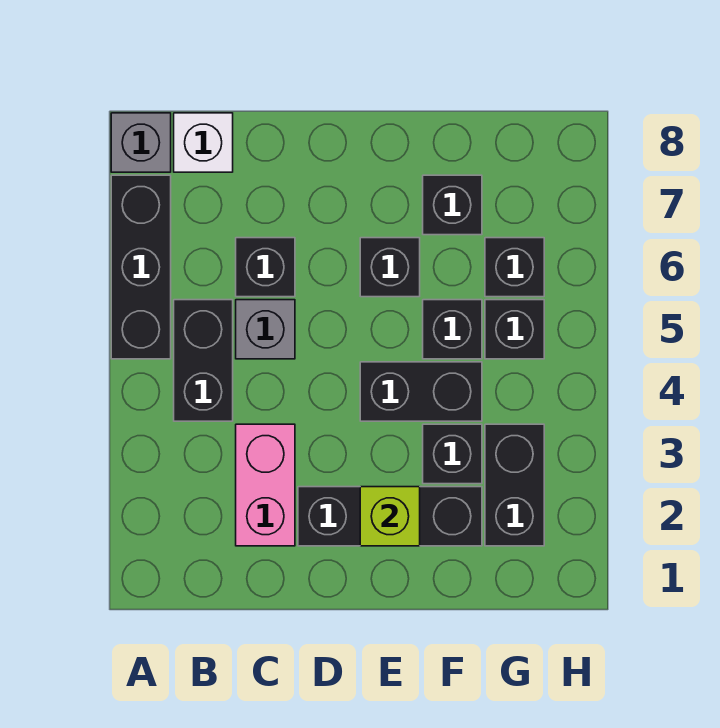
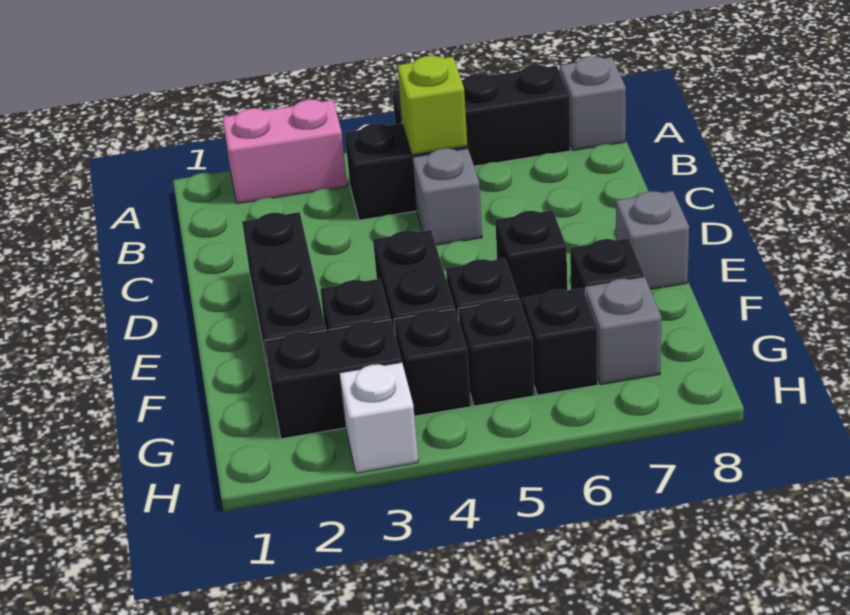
white brick B8 level 1 -> white brick H3 level 1
pink brick C2:C3 level 1 -> pink brick A2:A3 level 1
black brick C6 level 1 -> black brick G4 level 1
lime brick E2 level 2 -> lime brick B5 level 2
none -> grey brick E8 level 1
none -> grey brick G7 level 1

